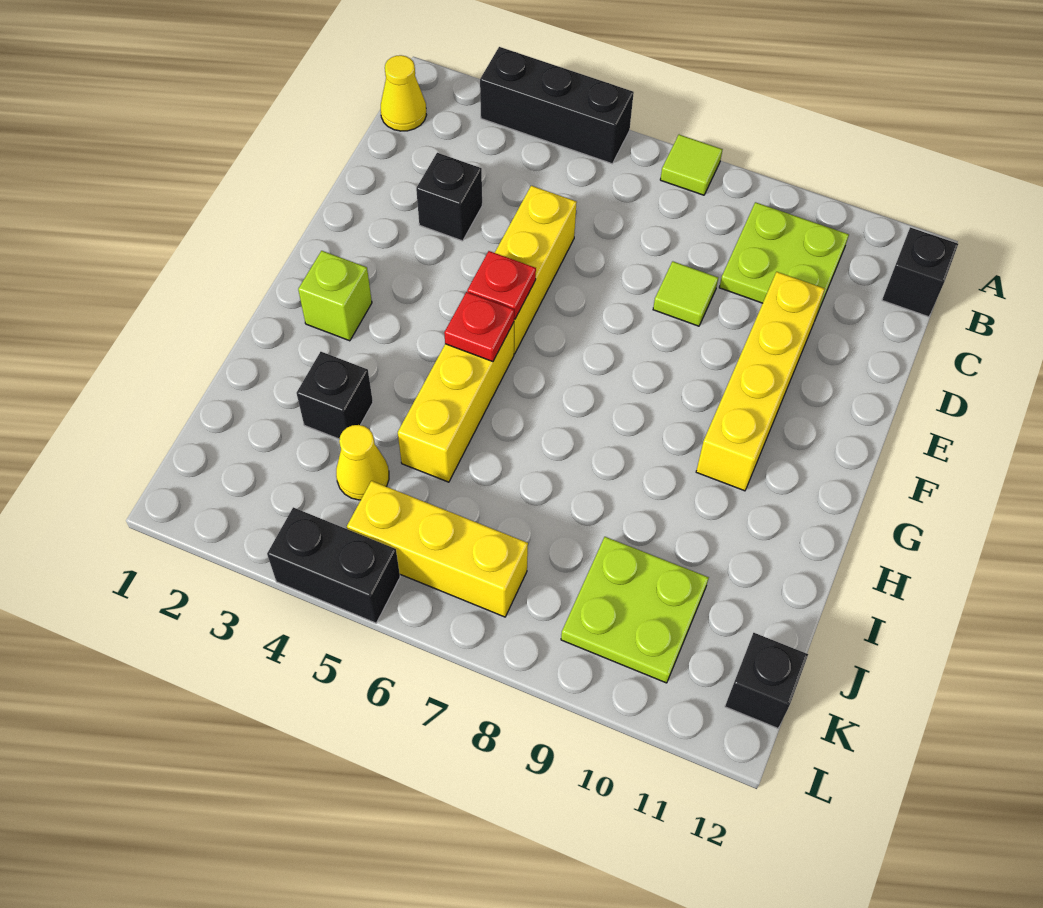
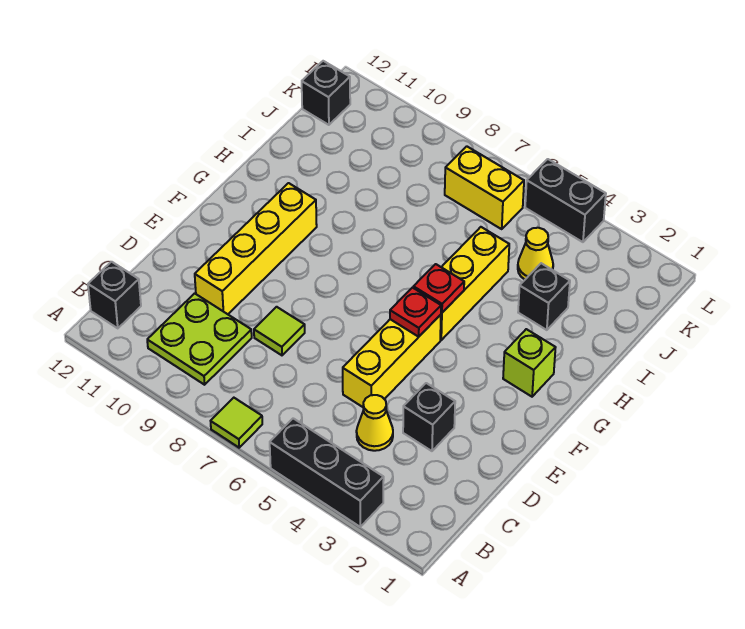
yellow cone B1 level 1 -> yellow cone C4 level 1
lime plate J9:K10 level 1 -> none
yellow brick K5:K7 level 1 -> yellow brick K6:K7 level 1

